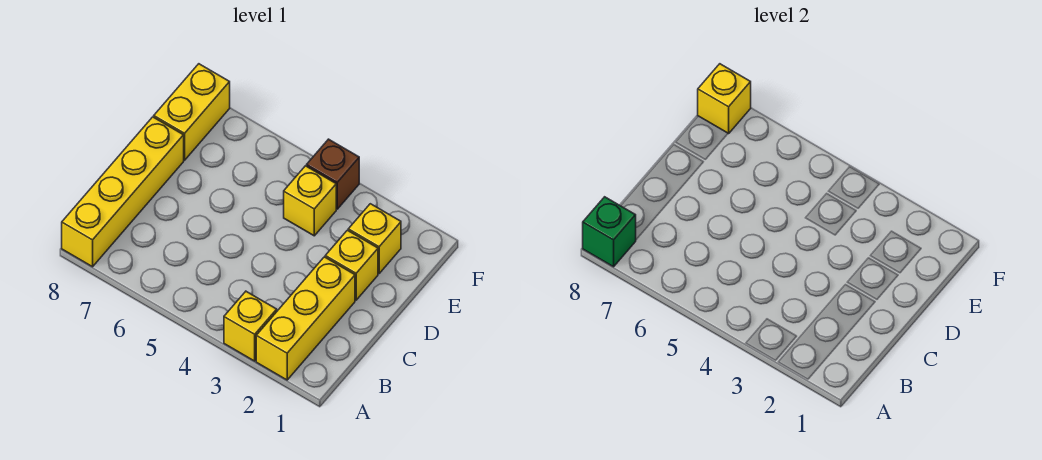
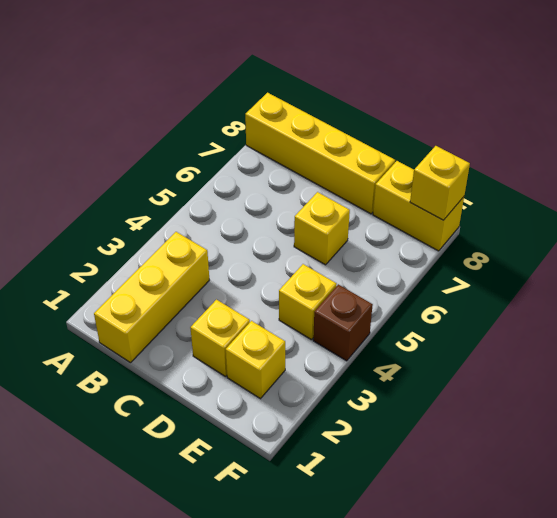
yellow brick A2:C2 level 1 -> yellow brick B1:B3 level 1
yellow brick A3 level 1 -> yellow brick D6 level 1
green brick A8 level 2 -> none

